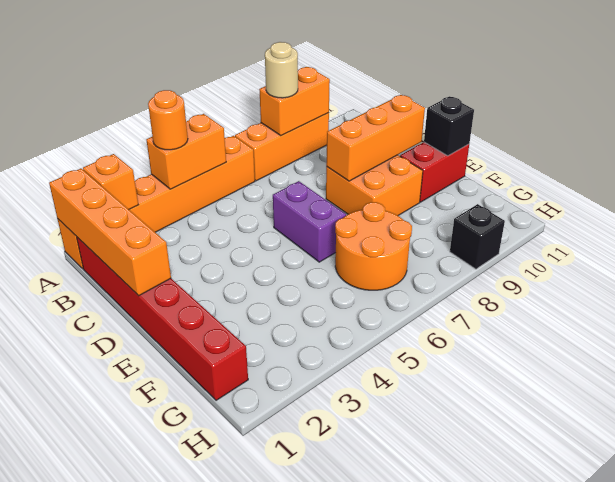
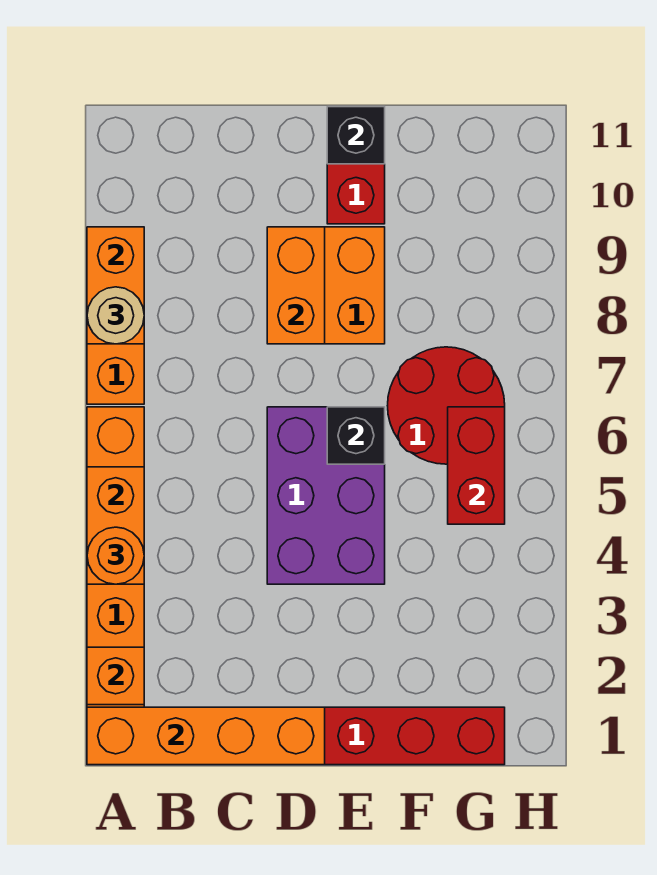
purple brick D6:E6 level 1 -> purple brick D4:E6 level 1
orange brick D8:D10 level 2 -> orange brick D8:D9 level 2
orange round brick F6:G7 level 1 -> red round brick F6:G7 level 1
none -> red brick G5:G6 level 2
black brick H9 level 1 -> black brick E6 level 2

